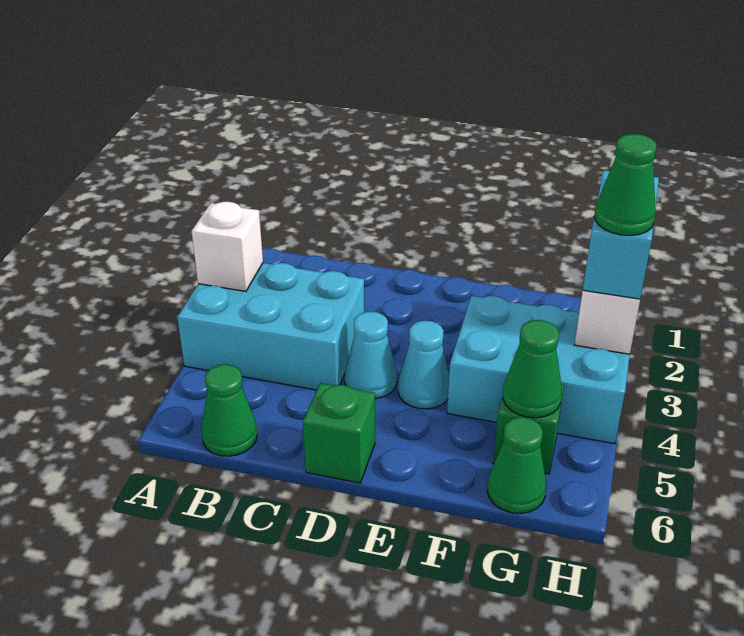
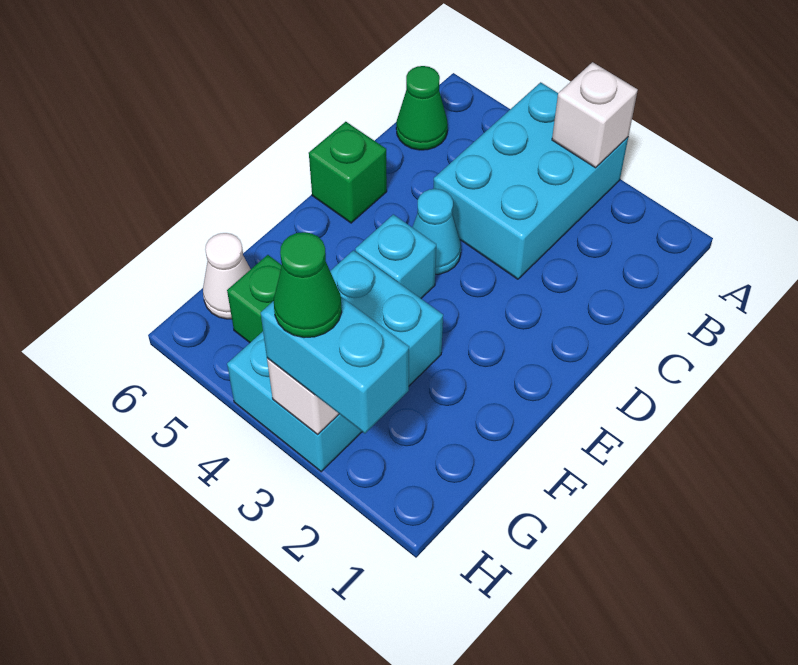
cyan cone E4 level 1 -> cyan brick E4 level 1
green cone G5 level 2 -> none
green cone G6 level 1 -> white cone G6 level 1

